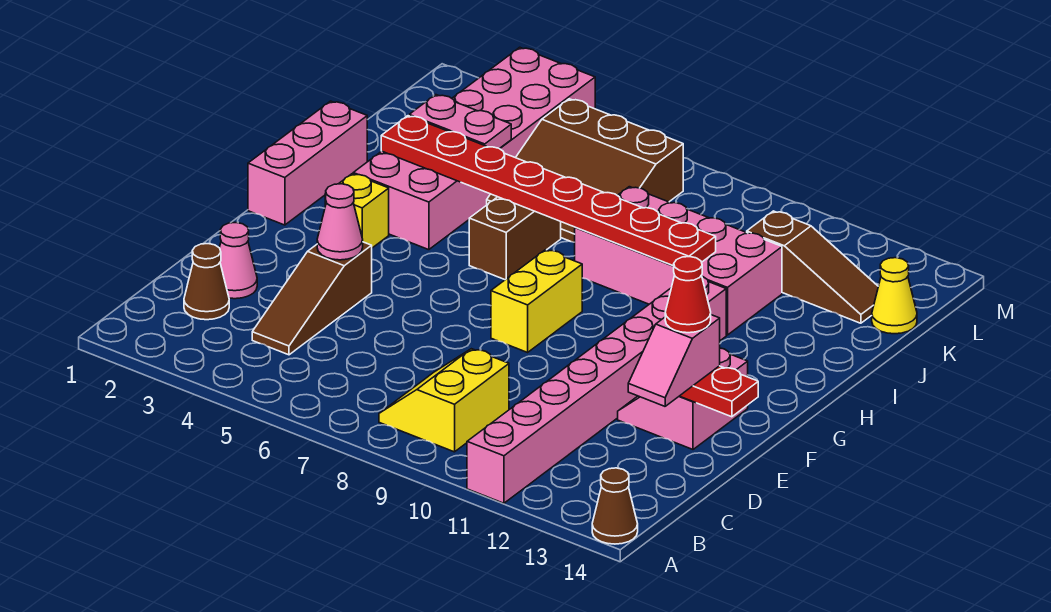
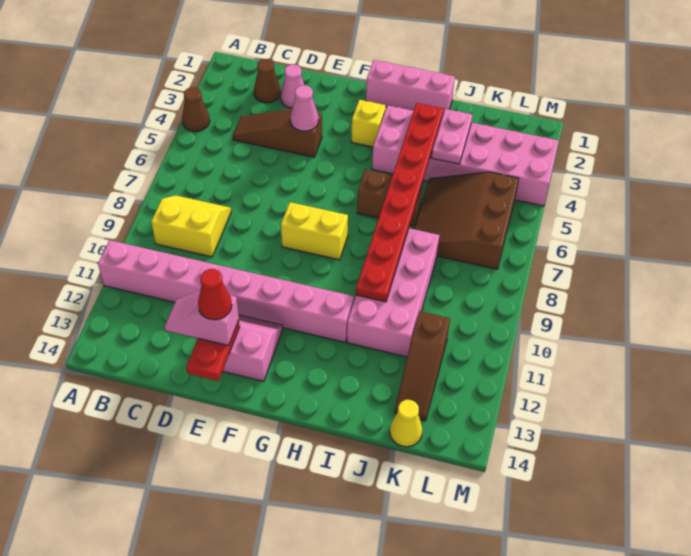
brown cone A14 level 1 -> brown cone A4 level 1

